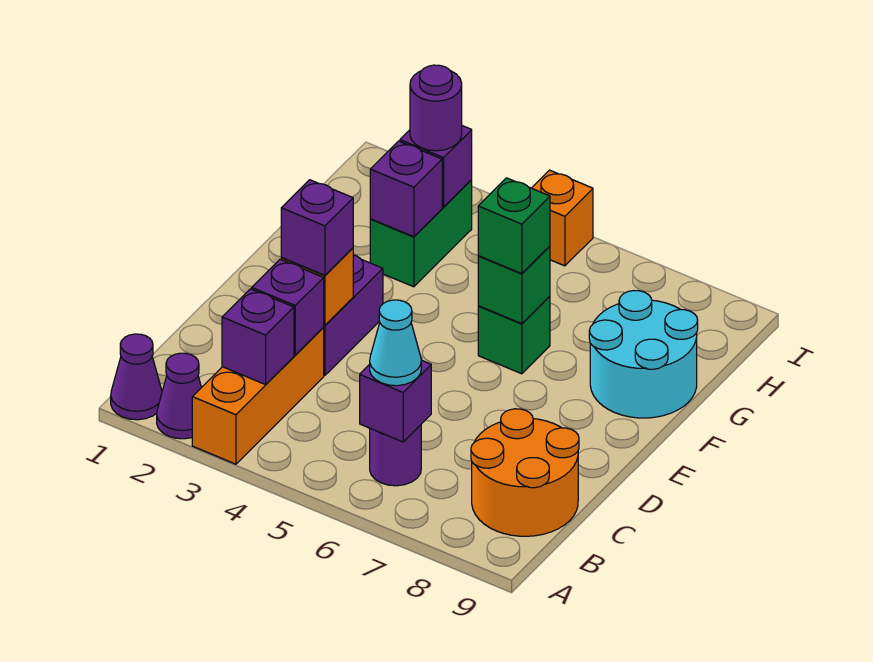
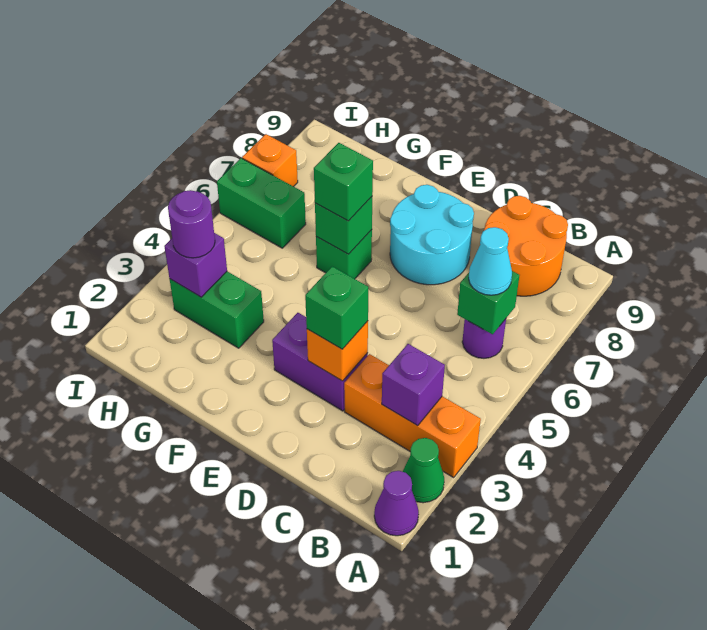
purple cone A2 level 1 -> green cone A2 level 1
purple brick B6 level 2 -> green brick B6 level 2
purple brick C3 level 2 -> none
purple brick D3 level 3 -> green brick D3 level 3
cyan round brick F8:G9 level 1 -> cyan round brick D7:E8 level 1
purple brick G3 level 2 -> none
none -> green brick H6:I6 level 1
orange brick I5 level 1 -> orange brick I7 level 1

